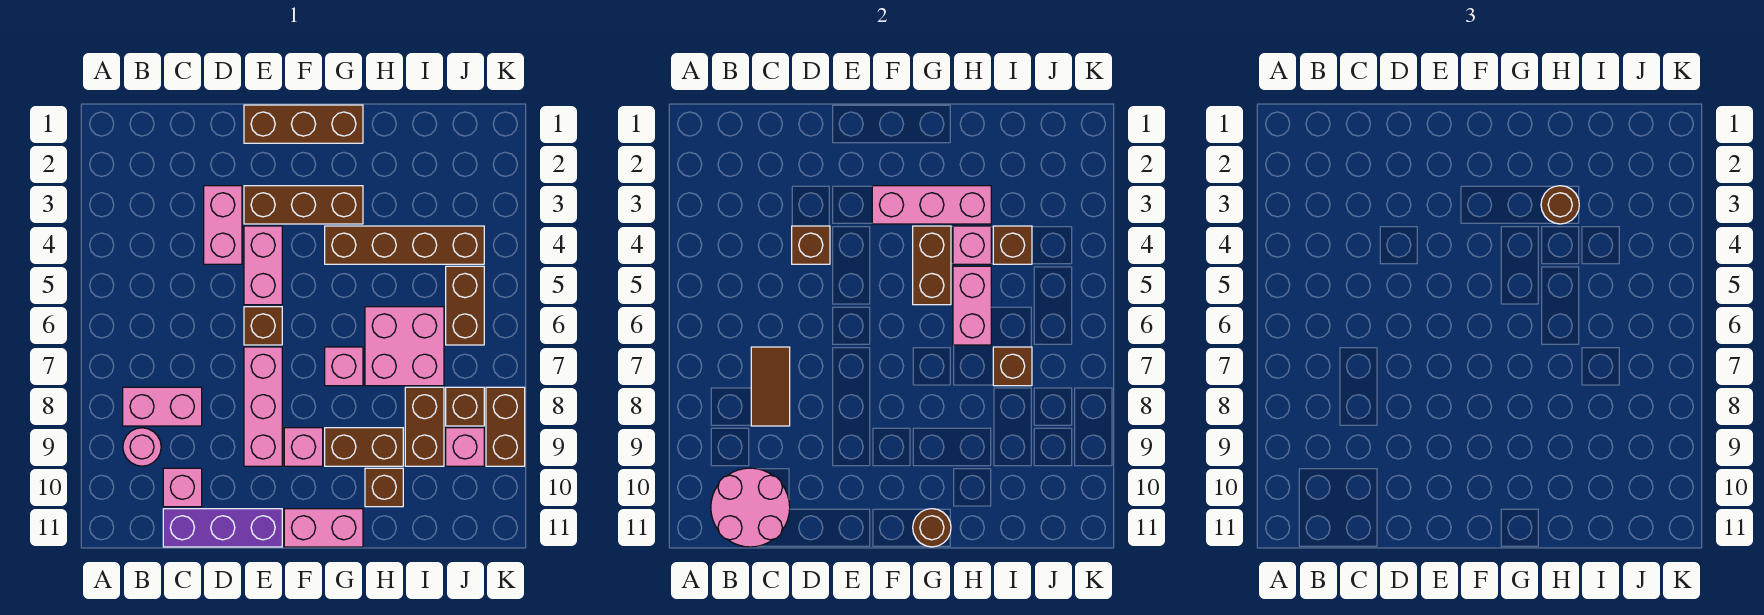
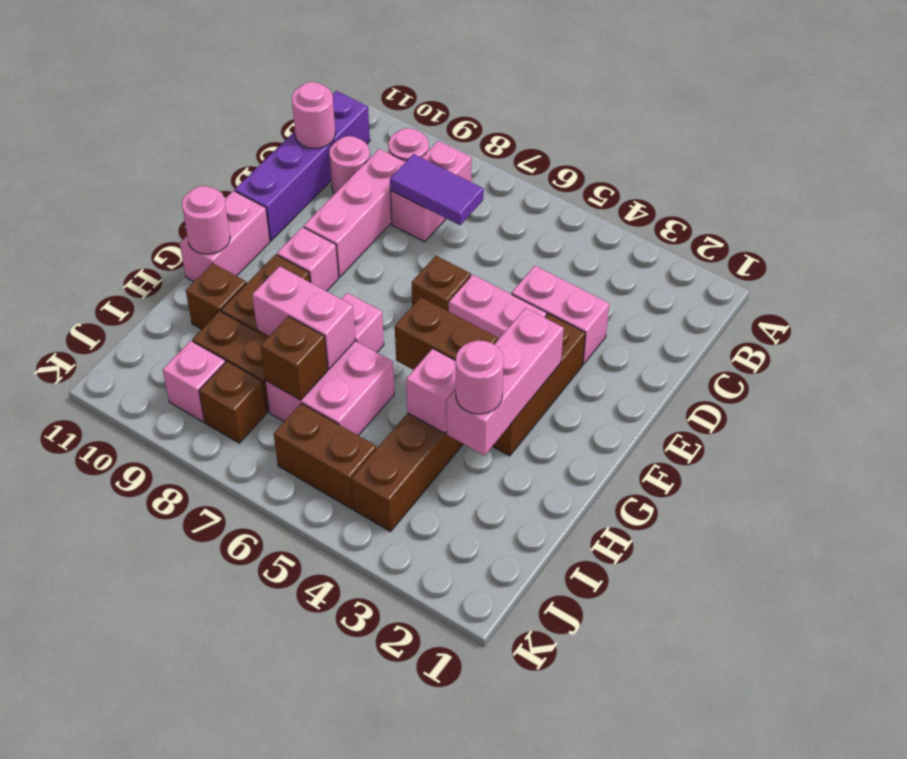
pink round brick B10:C11 level 2 -> pink round brick C11 level 2
brown tile C7:C8 level 2 -> purple tile C7:C8 level 2
pink brick C10 level 1 -> pink round brick C10 level 1
purple brick C11:E11 level 1 -> purple brick B11:E11 level 1
brown brick D4 level 2 -> none
brown brick E1:G1 level 1 -> none
pink brick E7:E9 level 1 -> pink brick C9:E9 level 1
brown round brick G11 level 2 -> pink round brick G11 level 2
brown round brick H3 level 3 -> pink round brick H3 level 3
pink brick H5:H6 level 2 -> pink brick H7:H8 level 2
brown brick I4 level 2 -> none
brown brick K8:K9 level 1 -> none

